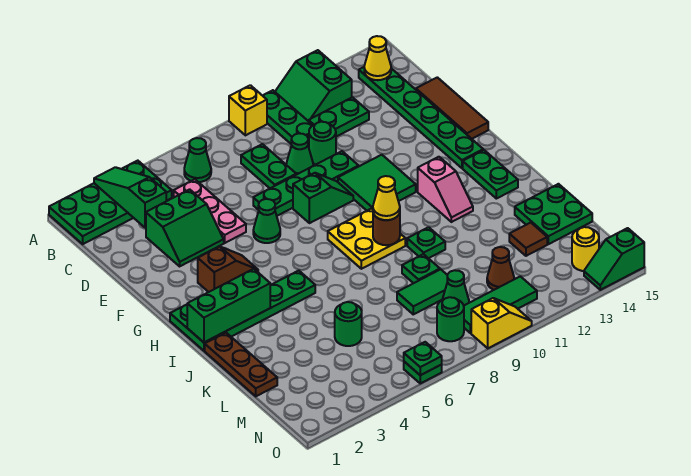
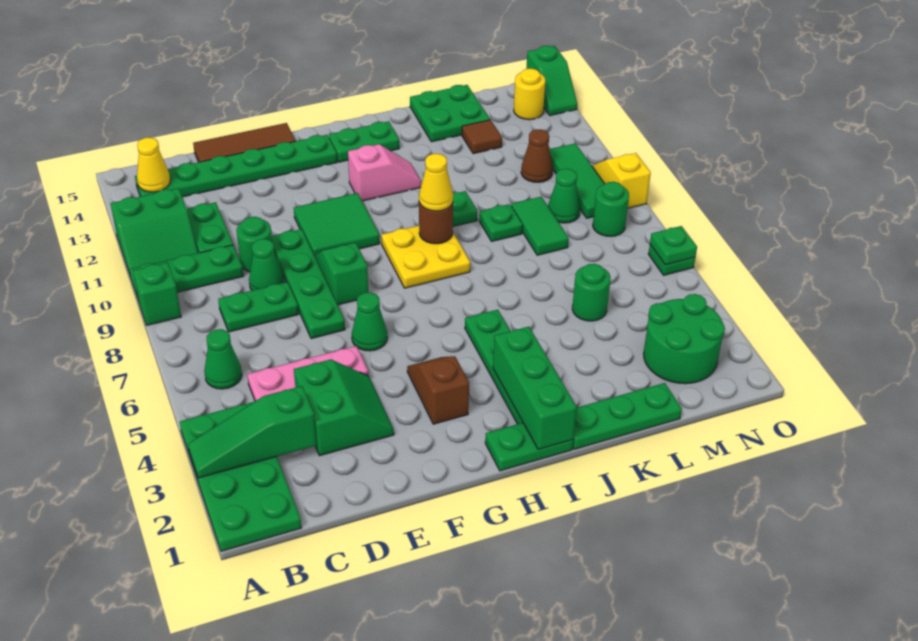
yellow brick A9 level 1 -> green brick A9 level 1
brown plate J1:L1 level 1 -> green plate J1:L1 level 1
none -> green round brick M2:N3 level 1

